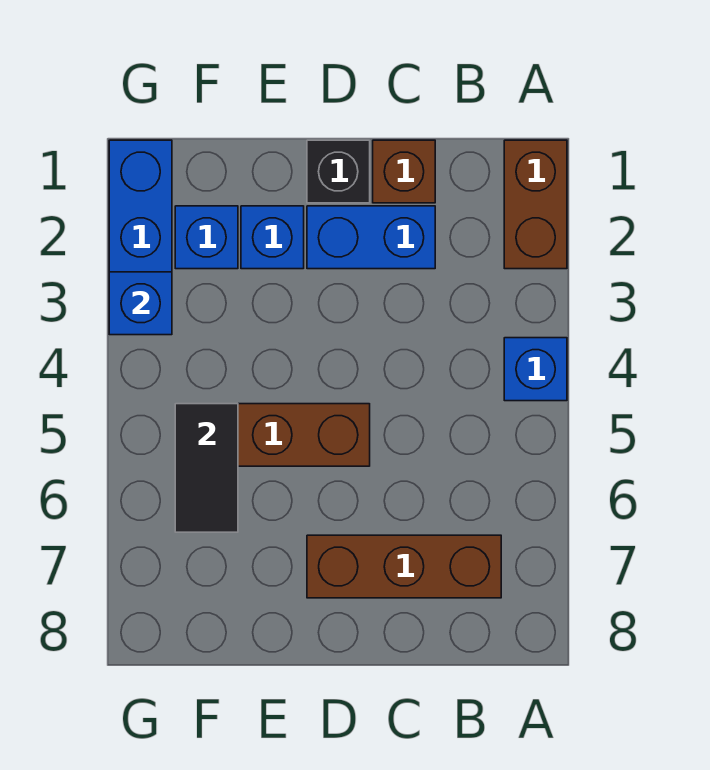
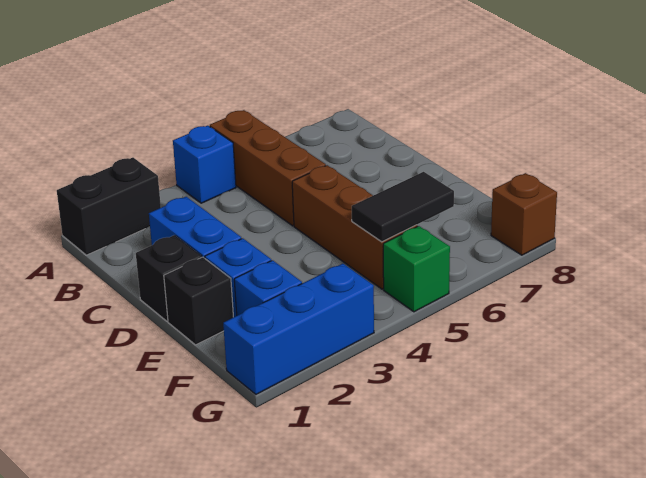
brown brick A1:A2 level 1 -> black brick A1:A2 level 1
brown brick B7:D7 level 1 -> brown brick A5:C5 level 1
brown brick C1 level 1 -> brown brick G8 level 1
none -> black brick E1 level 1
blue brick G3 level 2 -> none
none -> green brick G5 level 1

